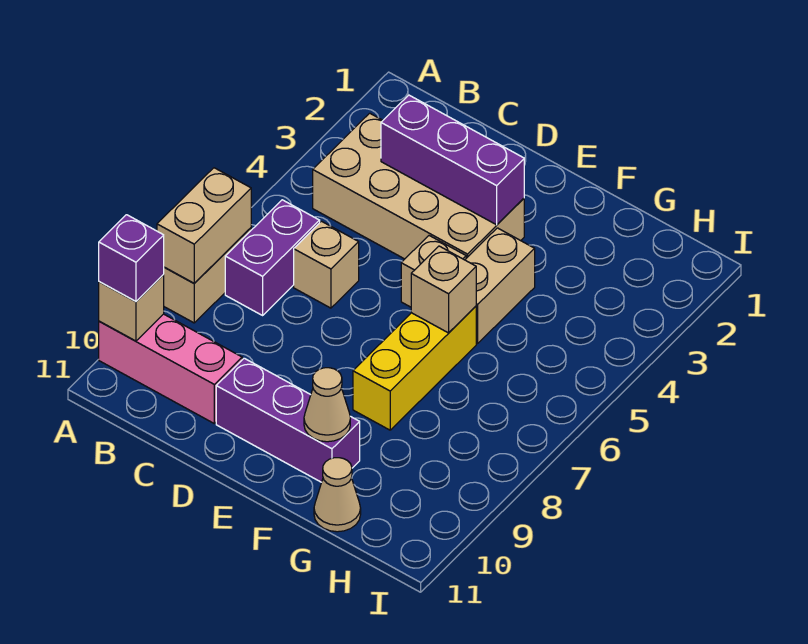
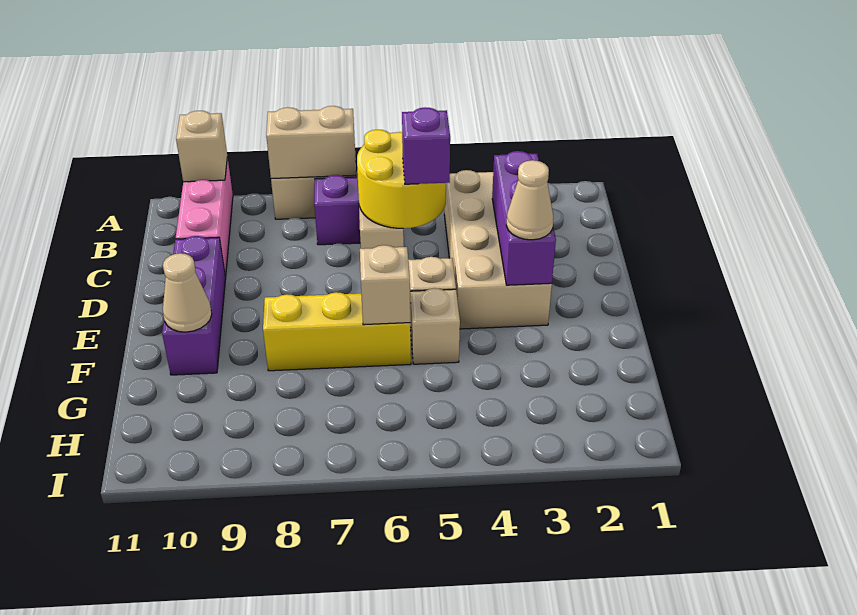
purple brick A10 level 3 -> purple brick C5 level 3
none -> yellow round brick B5:C6 level 2
tan brick F4:F5 level 1 -> tan brick F5 level 1
tan cone G11 level 1 -> tan cone E3 level 3

